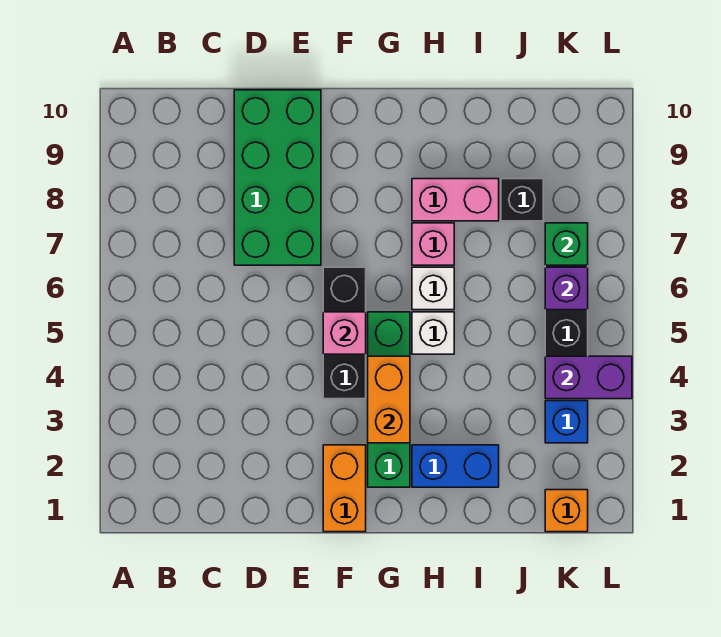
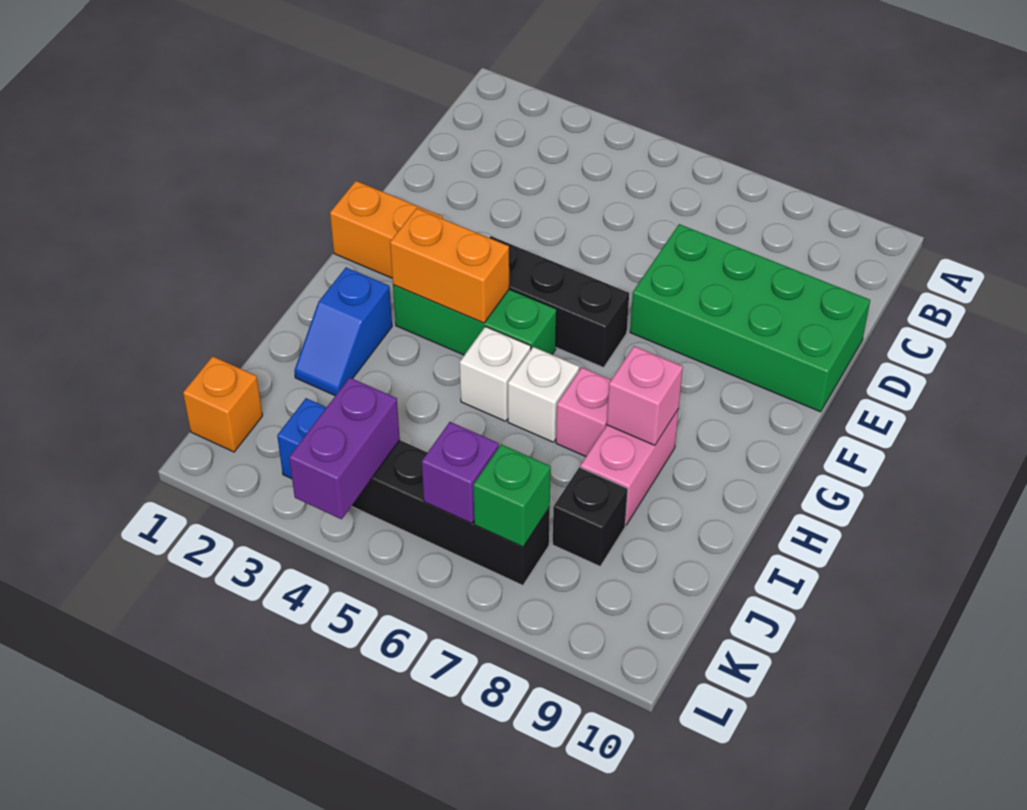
pink brick F5 level 2 -> pink brick H8 level 2
green brick G2:G5 level 1 -> green brick G3:G5 level 1
blue brick H2:I2 level 1 -> blue slope H2:I2 level 1 top H

